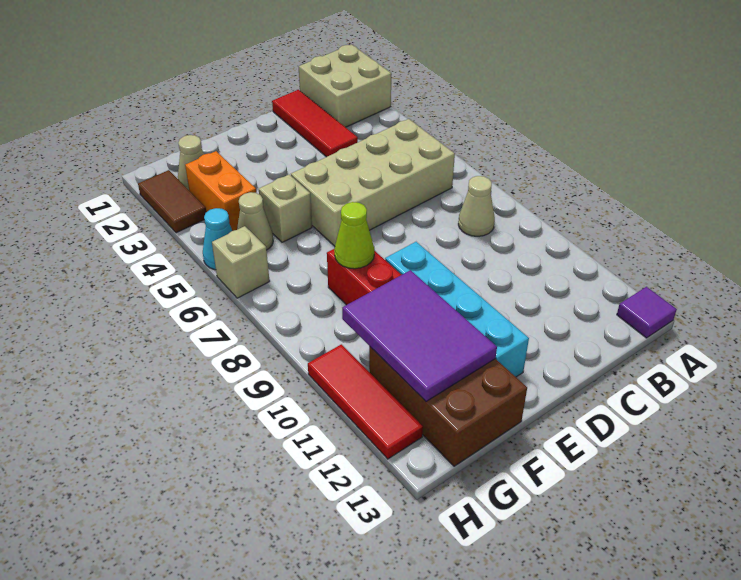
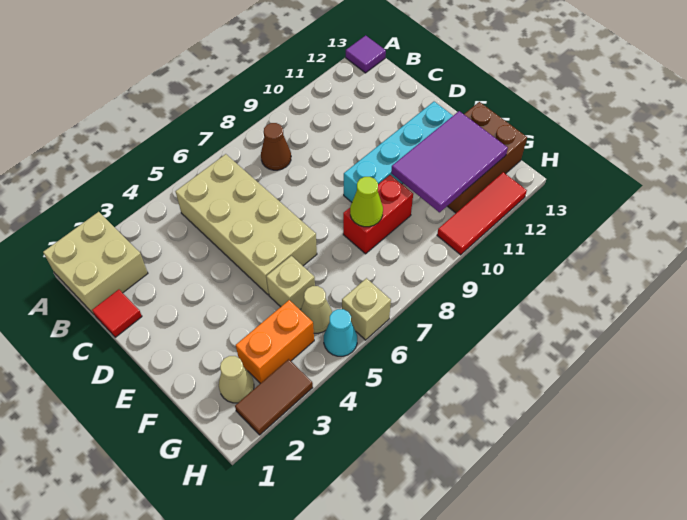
tan cone B8 level 1 -> brown cone B8 level 1
red tile C1:C3 level 1 -> red tile C1 level 1

